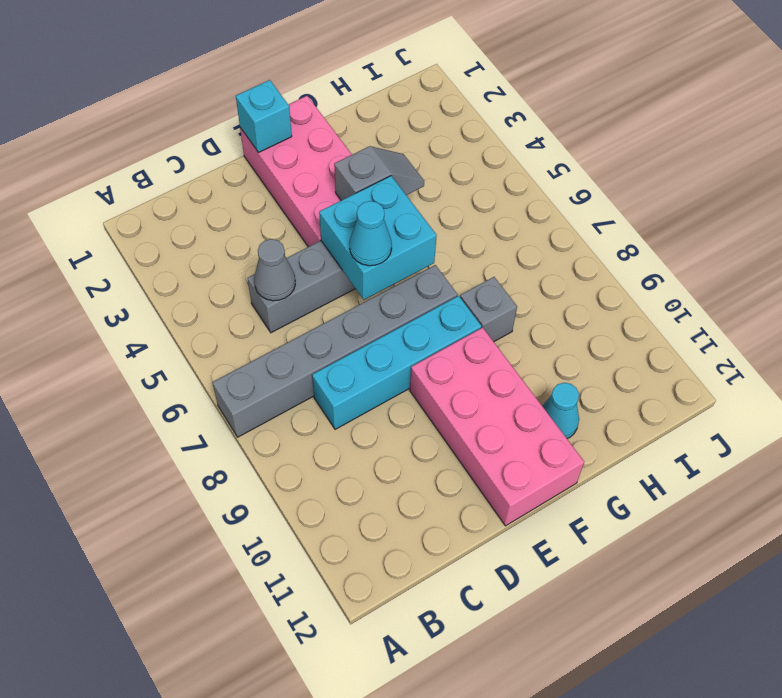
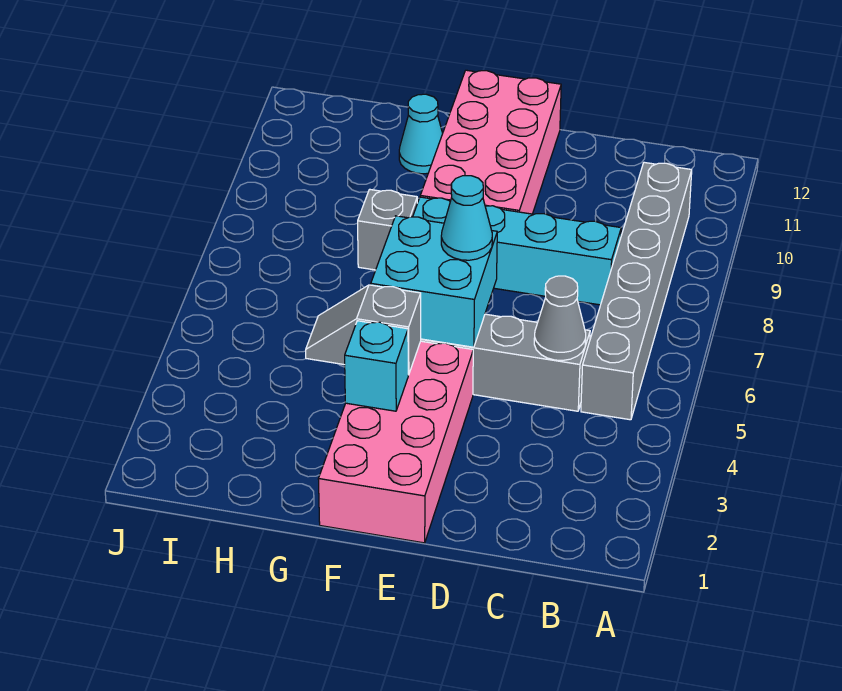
grey brick A7:F7 level 1 -> grey brick B5:B10 level 1
cyan brick E1 level 2 -> cyan brick F3 level 2

